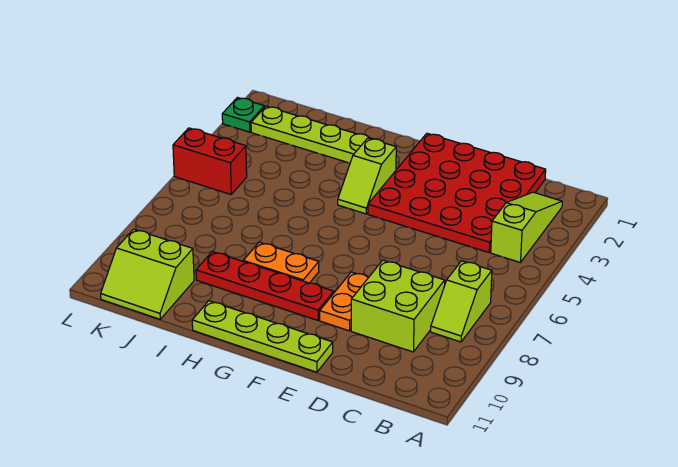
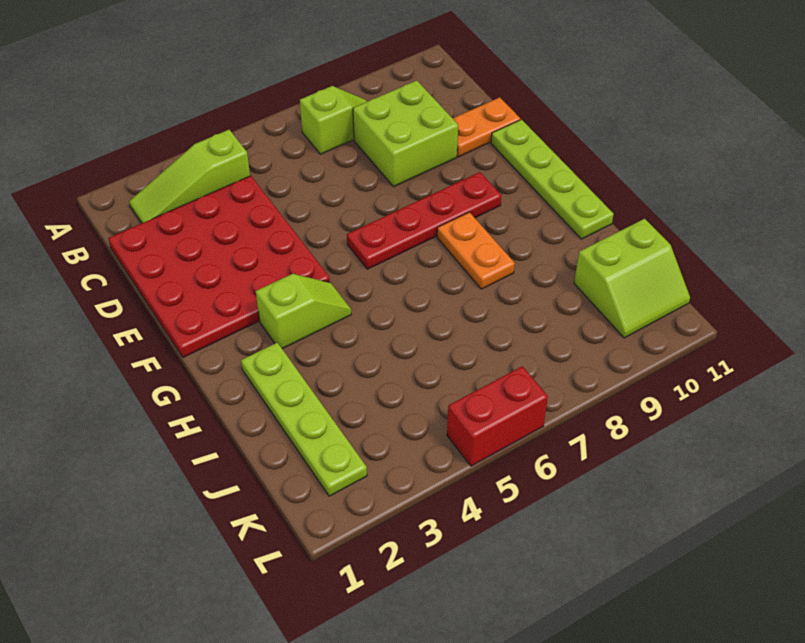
orange plate E8:E9 level 1 -> orange plate D10:D11 level 1
red plate F9:I9 level 1 -> red plate F6:F9 level 1
lime slope J10:K11 level 1 top 10 -> lime slope J10:K11 level 1 top J
red brick K5:L5 level 1 -> red brick L5:L6 level 1
green plate L2 level 1 -> none

